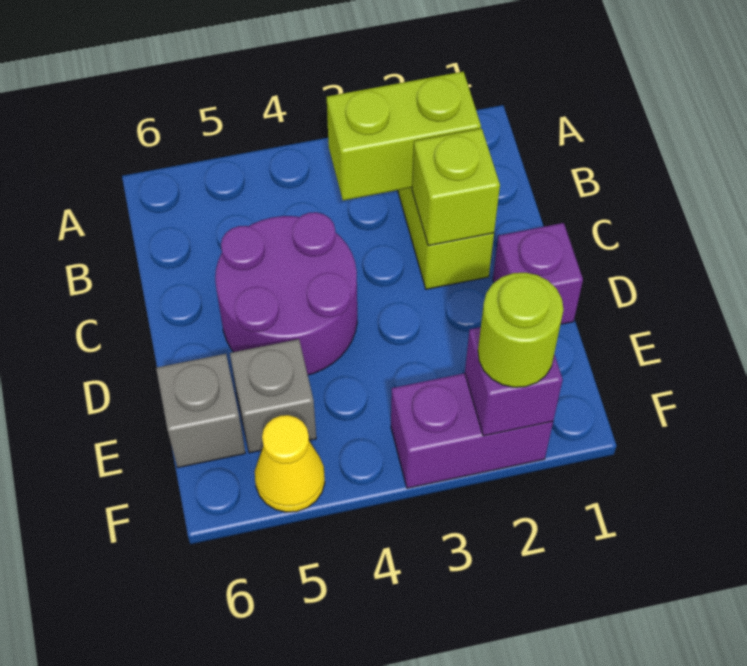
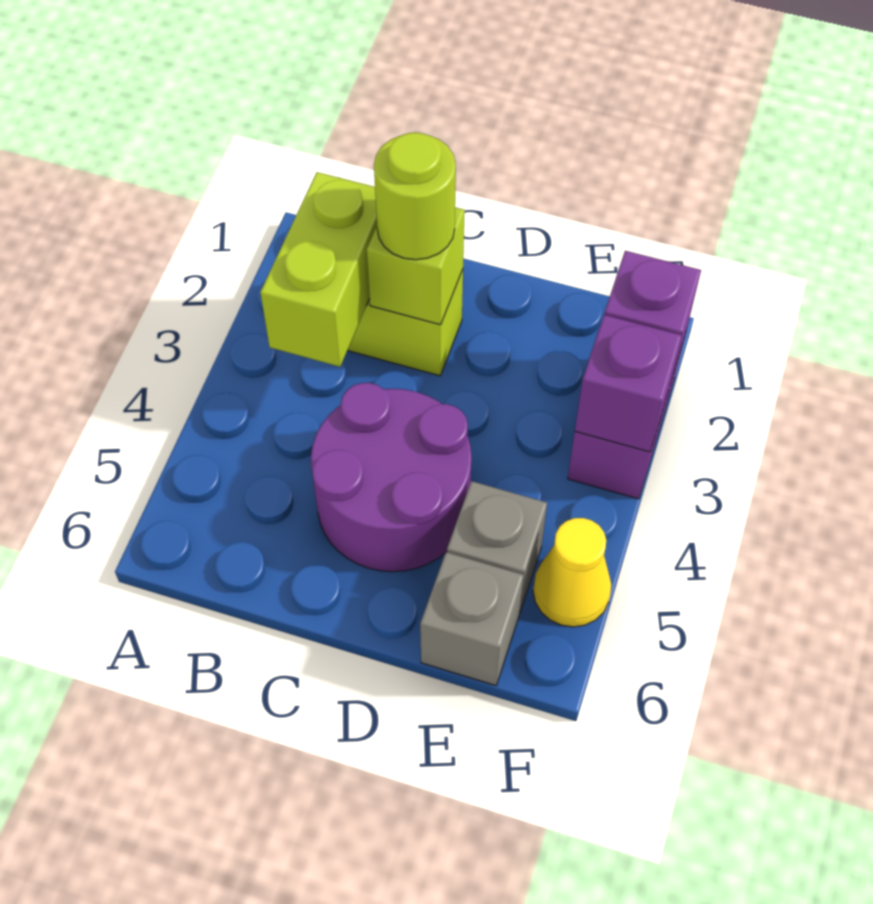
purple brick D1 level 1 -> purple brick F3 level 2
lime round brick F2 level 3 -> lime round brick C2 level 3

